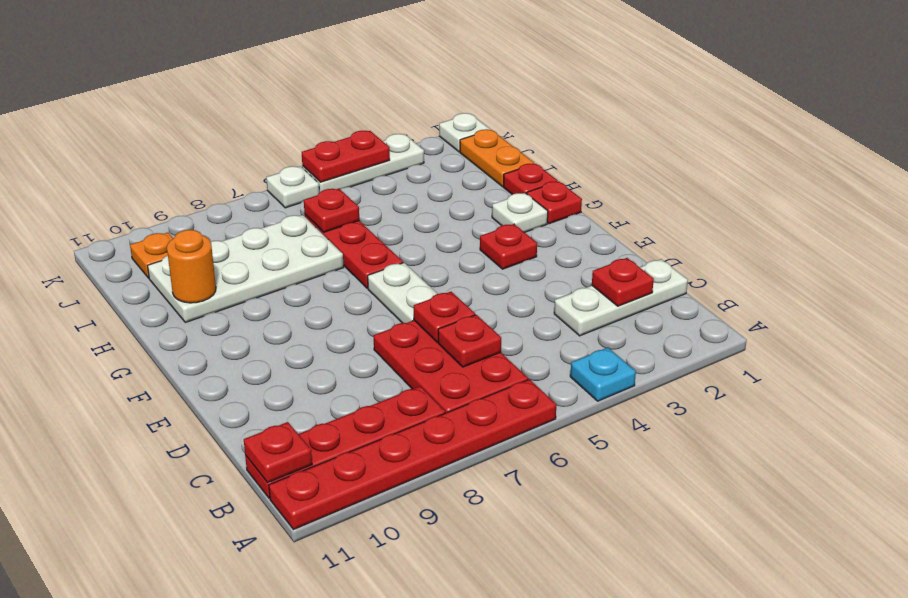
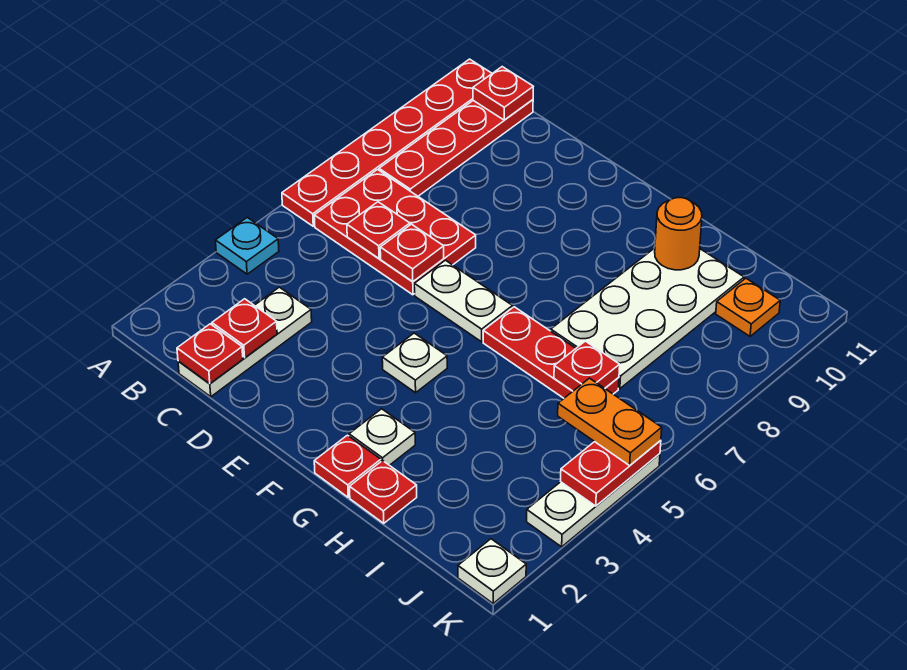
red plate F3 level 1 -> red plate C1 level 2
orange plate I1:J1 level 1 -> orange plate J5:K5 level 3
white plate K6 level 1 -> white plate F4 level 1

